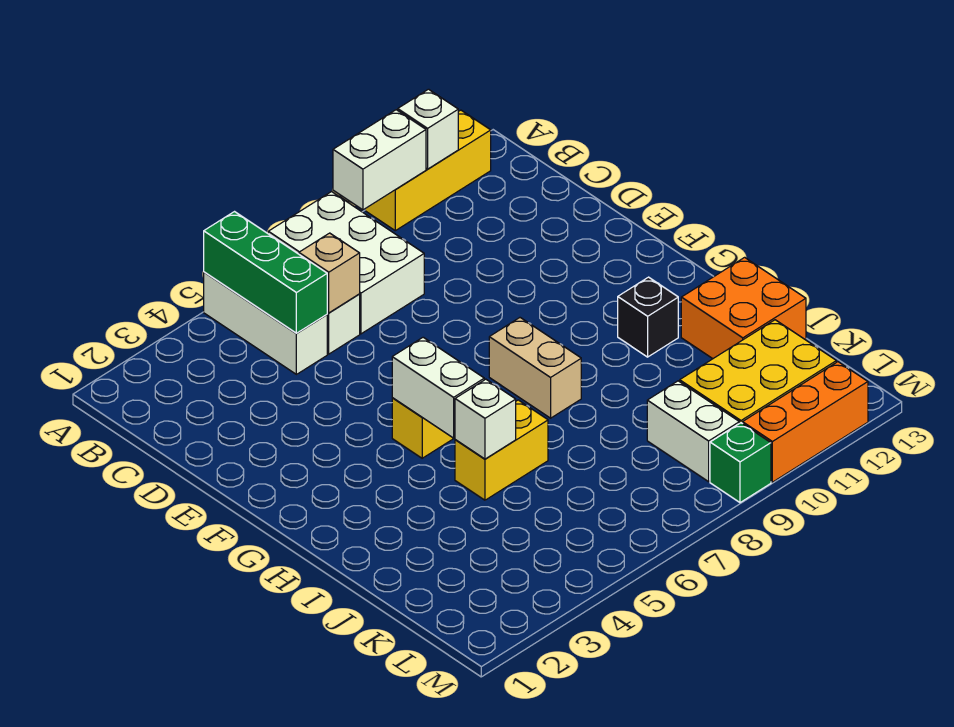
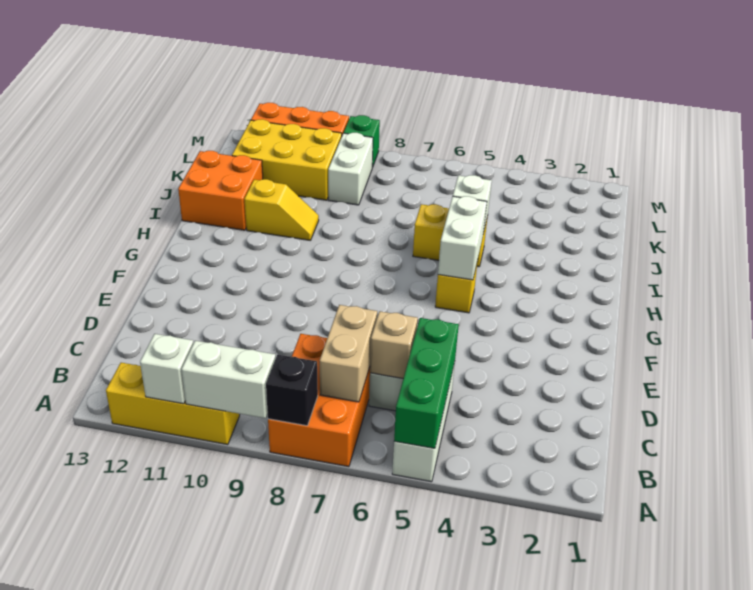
white brick A7:C8 level 1 -> orange brick A7:C8 level 1
tan brick G8:H8 level 1 -> tan brick B7:C7 level 2
black brick H11 level 1 -> black brick A8 level 2
none -> yellow slope I10:I11 level 1 top 11

